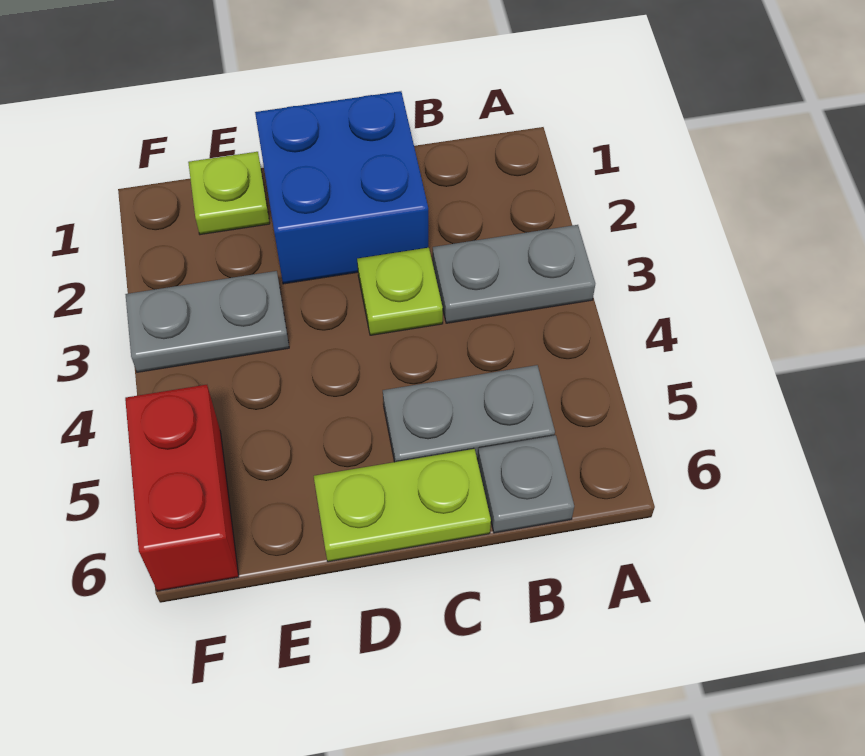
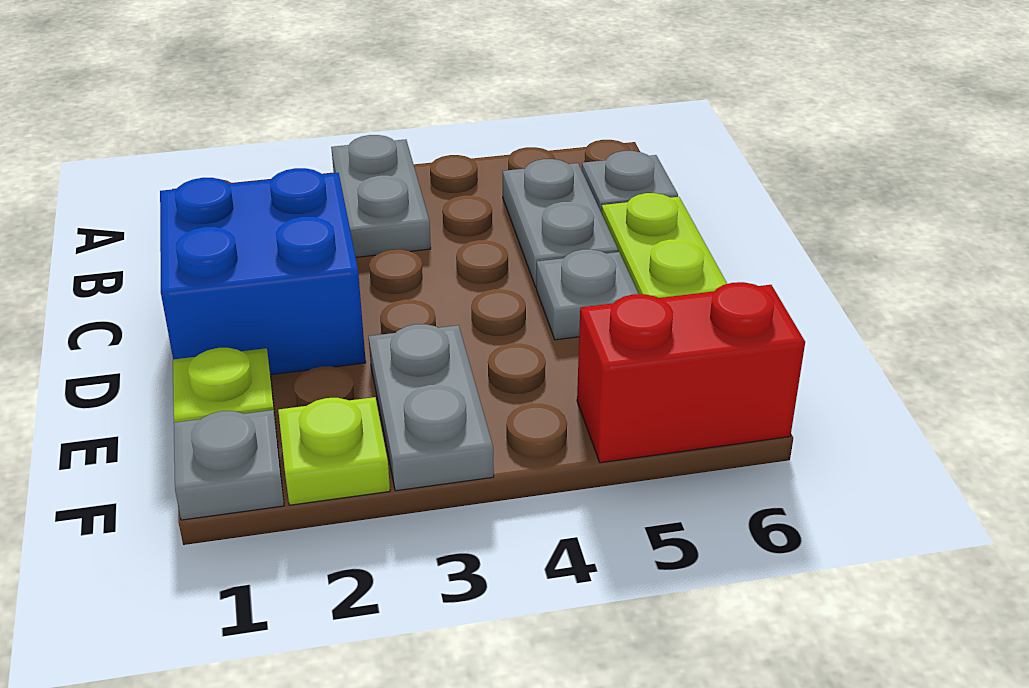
lime plate C3 level 1 -> lime plate F2 level 1
none -> grey plate D5 level 1
none -> grey plate F1 level 1

